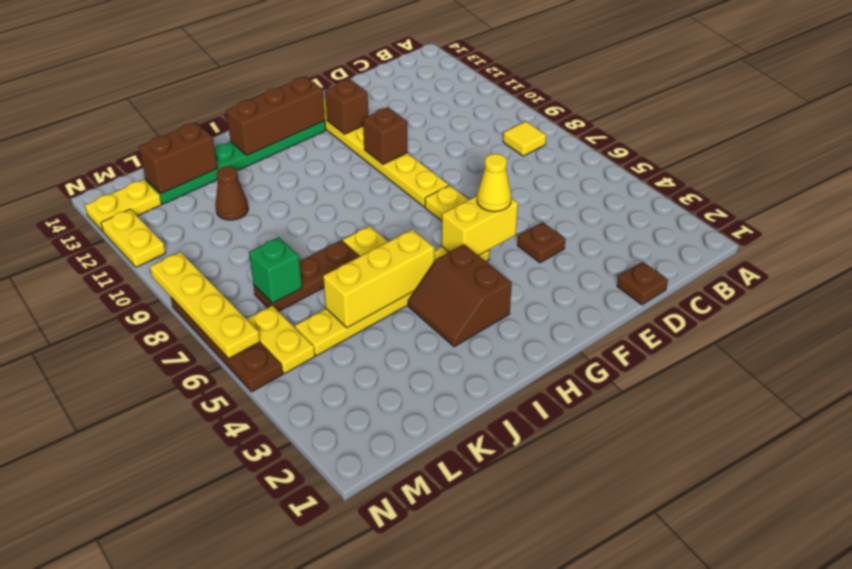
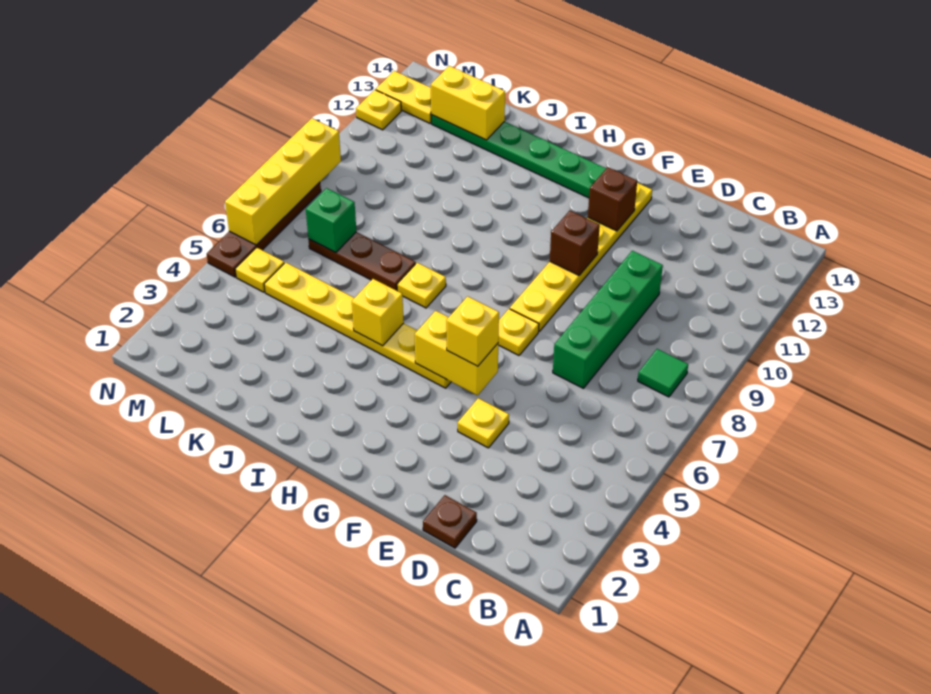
yellow tile B8 level 1 -> green tile B8 level 1
none -> green brick D7:D10 level 1
brown plate E4 level 1 -> yellow plate E4 level 1
yellow cone F5 level 3 -> yellow brick F5 level 3
brown brick G13:I13 level 2 -> none
brown slope H3:I4 level 1 top H -> none
yellow brick I5:K5 level 2 -> yellow brick I5 level 2
brown cone K11 level 1 -> none
brown brick K13:L13 level 2 -> yellow brick K13:L13 level 2
yellow plate M5:M6 level 1 -> yellow plate M5 level 1
yellow plate N6:N9 level 2 -> yellow brick N6:N9 level 2
yellow plate N11:N12 level 1 -> yellow plate N12 level 1

